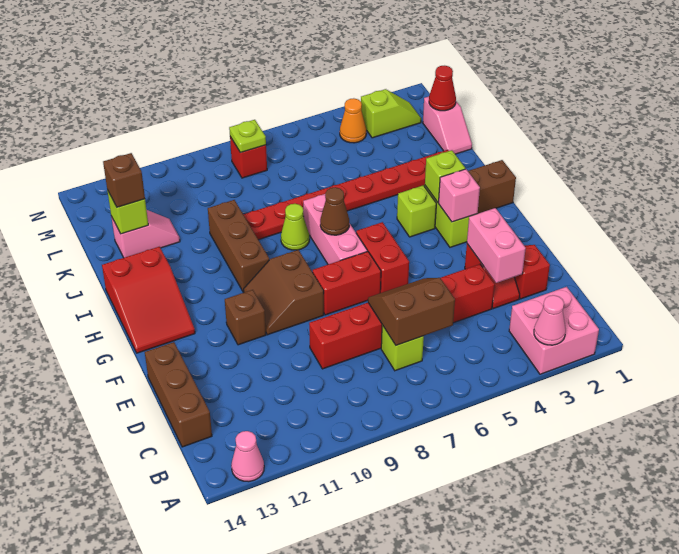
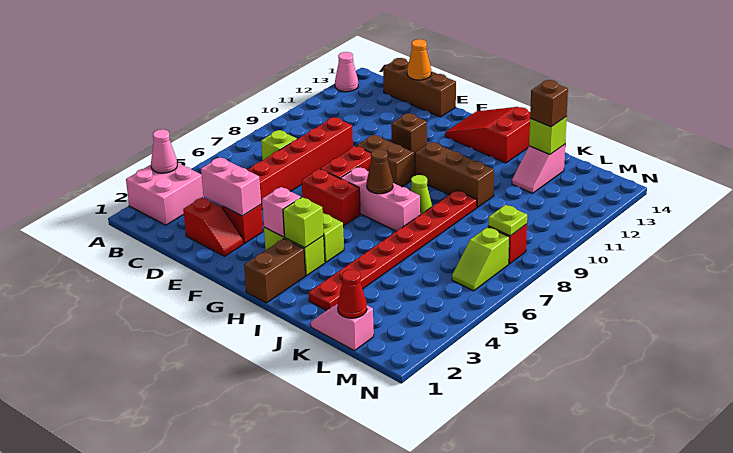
brown slope C6:D7 level 2 top C -> none
lime slope M2:M3 level 1 top 3 -> lime slope M6:M7 level 1 top 7
orange cone M4 level 1 -> orange cone D14 level 2

